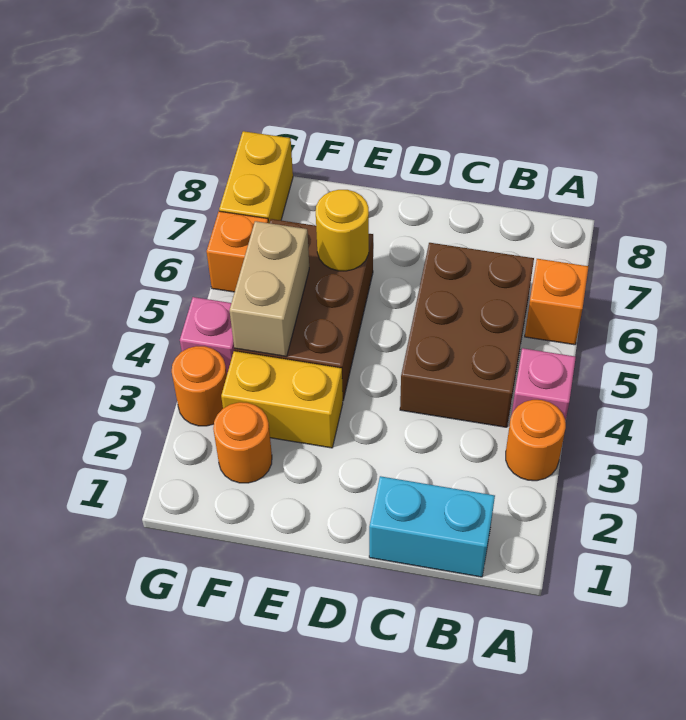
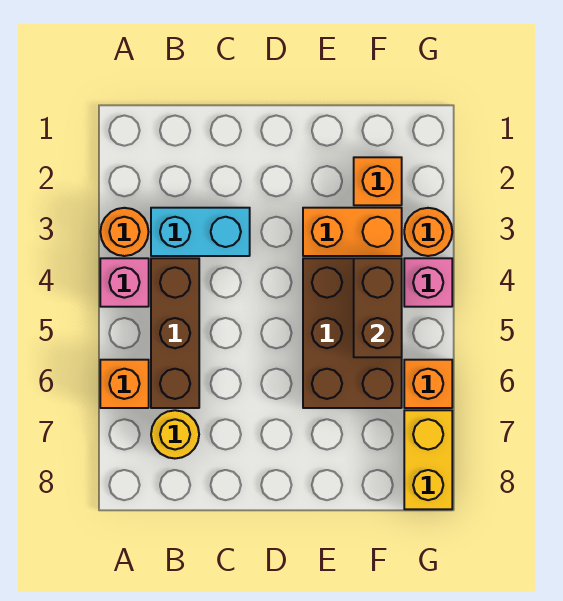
cyan brick B1:C1 level 1 -> cyan brick B3:C3 level 1
brown brick B4:C6 level 1 -> brown brick B4:B6 level 1
yellow brick E3:F3 level 1 -> orange brick E3:F3 level 1
yellow round brick E6 level 2 -> yellow round brick B7 level 1
orange round brick F2 level 1 -> orange brick F2 level 1
tan brick F4:F5 level 2 -> brown brick F4:F5 level 2

